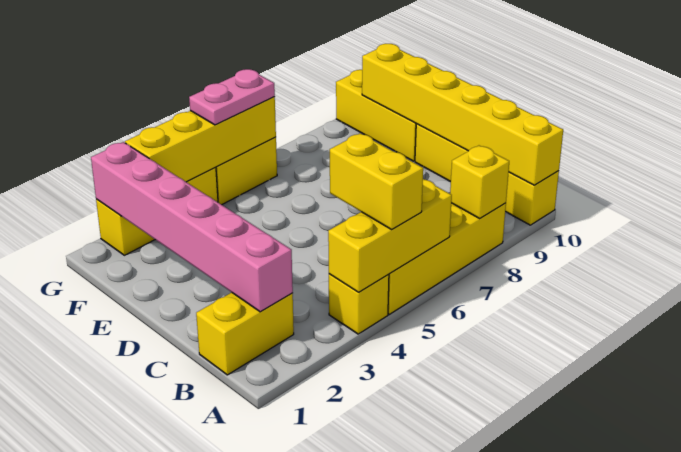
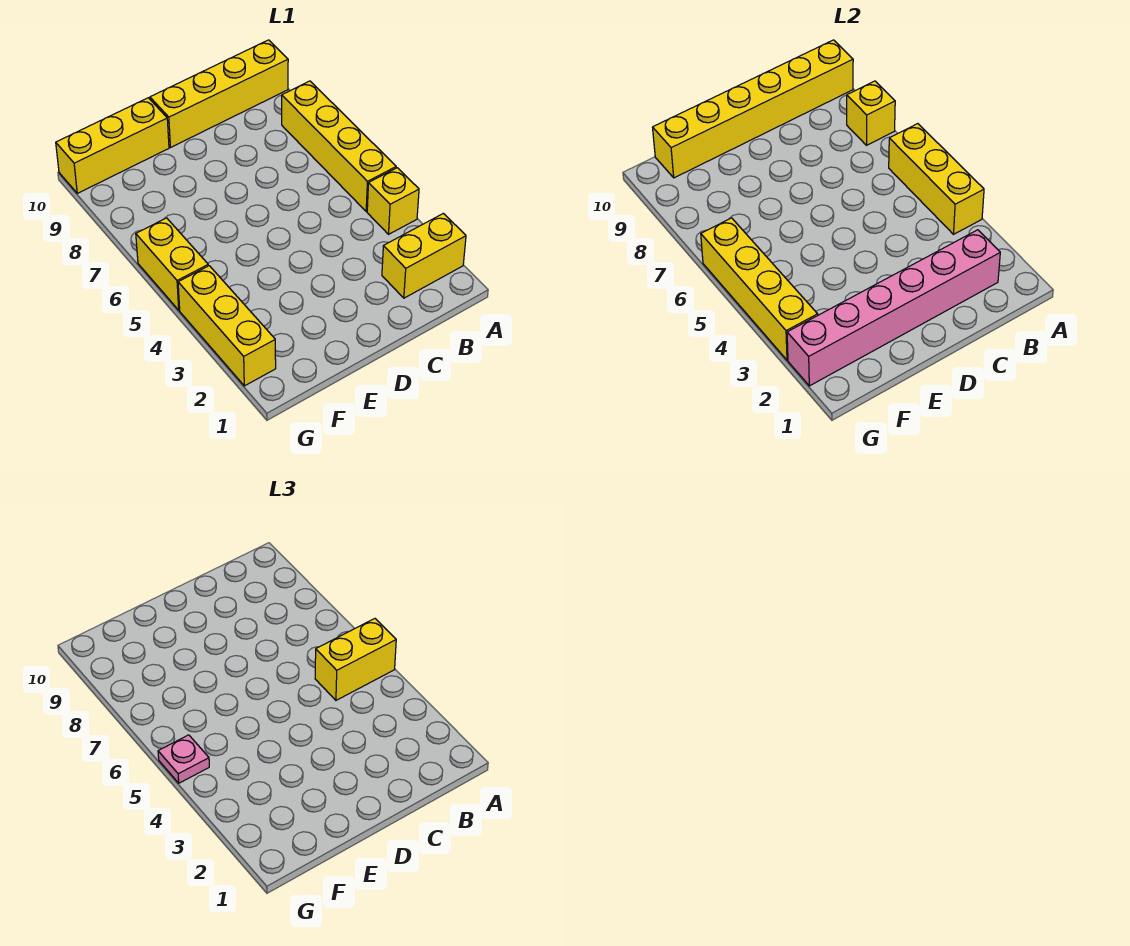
yellow brick B1:B2 level 1 -> yellow brick A2:B2 level 1
pink plate G5:G6 level 3 -> pink plate G5 level 3

